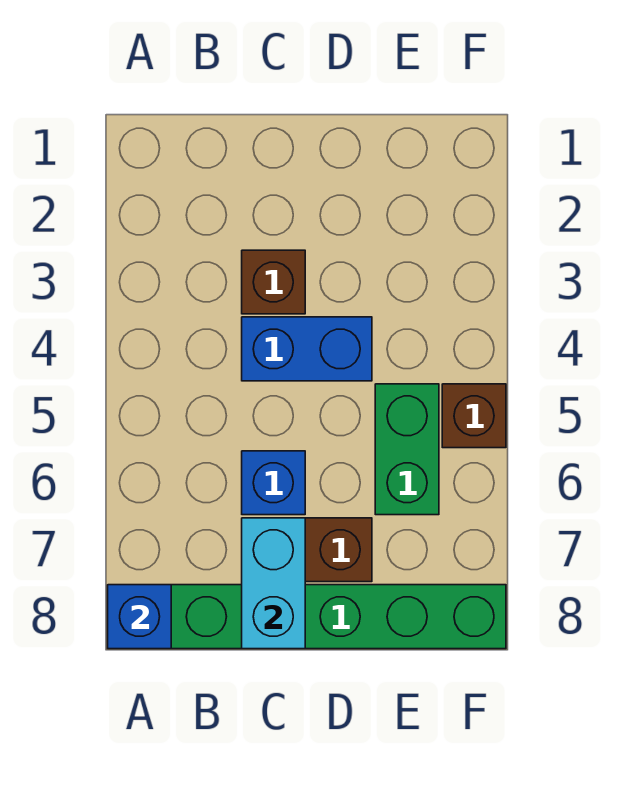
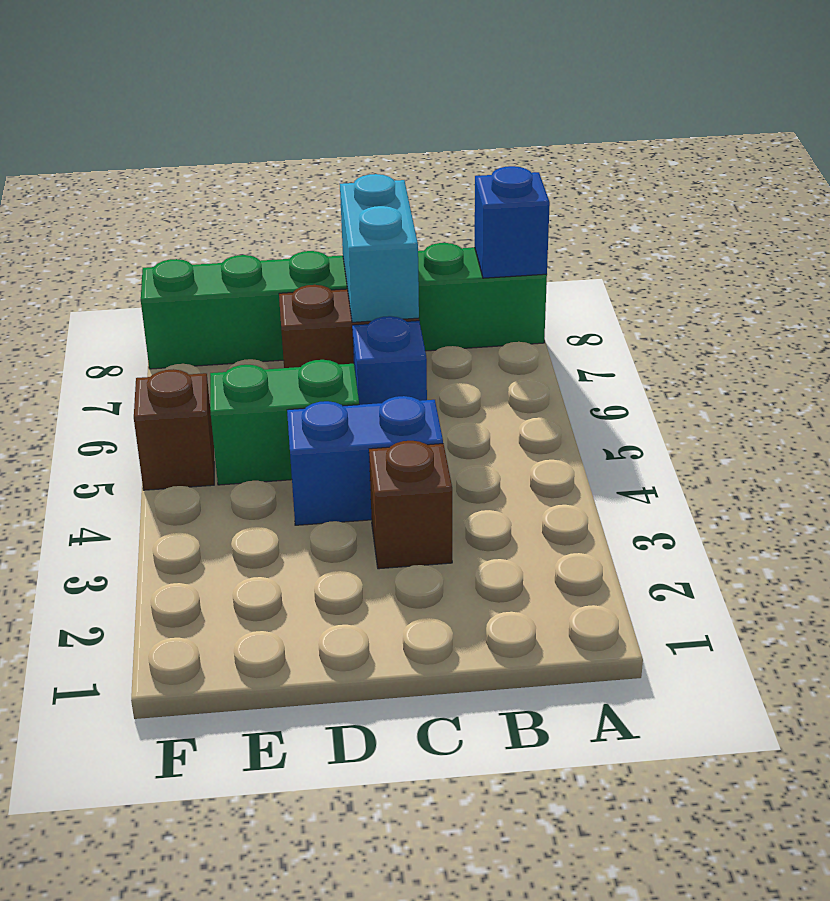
green brick E5:E6 level 1 -> green brick D5:E5 level 1

